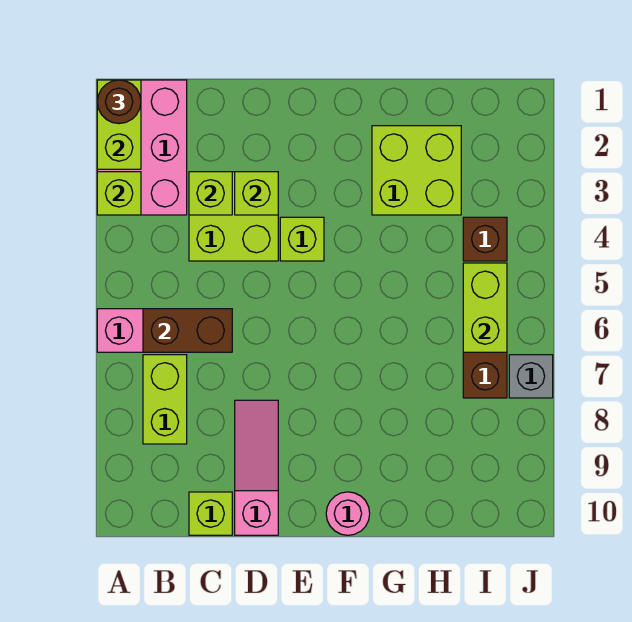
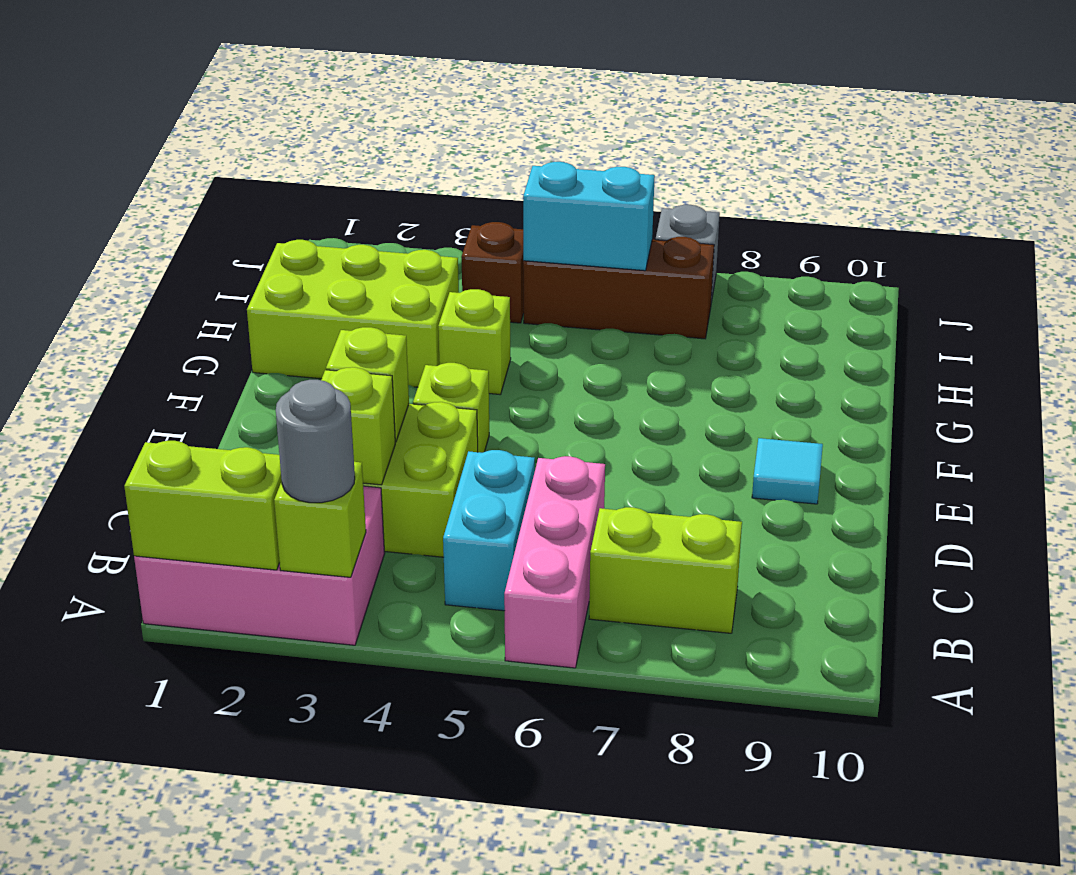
brown round brick A1 level 3 -> none
none -> grey round brick A3 level 3
none -> cyan brick B5:C5 level 1
brown brick B6:C6 level 2 -> none
lime brick C10 level 1 -> lime brick G4 level 1
pink slope D8:D10 level 1 top 10 -> none
none -> cyan tile E9 level 1
pink round brick F10 level 1 -> none
lime brick G2:H3 level 1 -> lime brick G1:H3 level 1
lime brick I5:I6 level 2 -> cyan brick I5:I6 level 2

